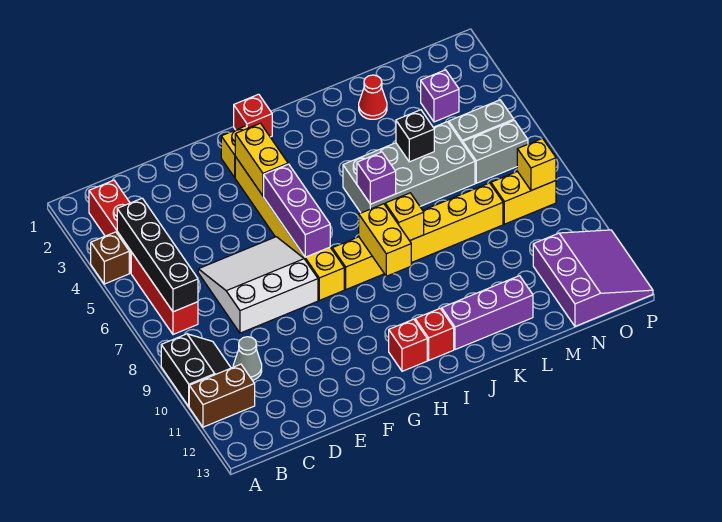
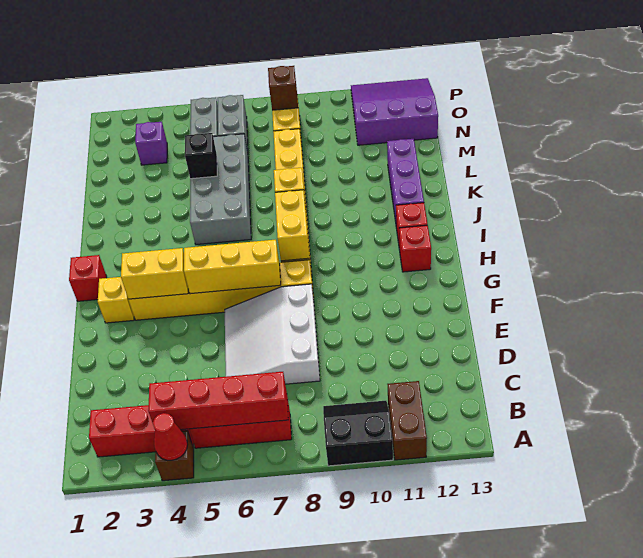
black brick B4:B7 level 2 -> red brick B4:B7 level 2
grey cone C10 level 1 -> none
purple brick G5:G7 level 2 -> yellow brick G5:G7 level 2
yellow brick I8:I9 level 2 -> yellow brick H8:I8 level 2
purple brick J6 level 2 -> none
red cone L2 level 1 -> red cone A4 level 2
yellow brick O8 level 2 -> brown brick O8 level 2

